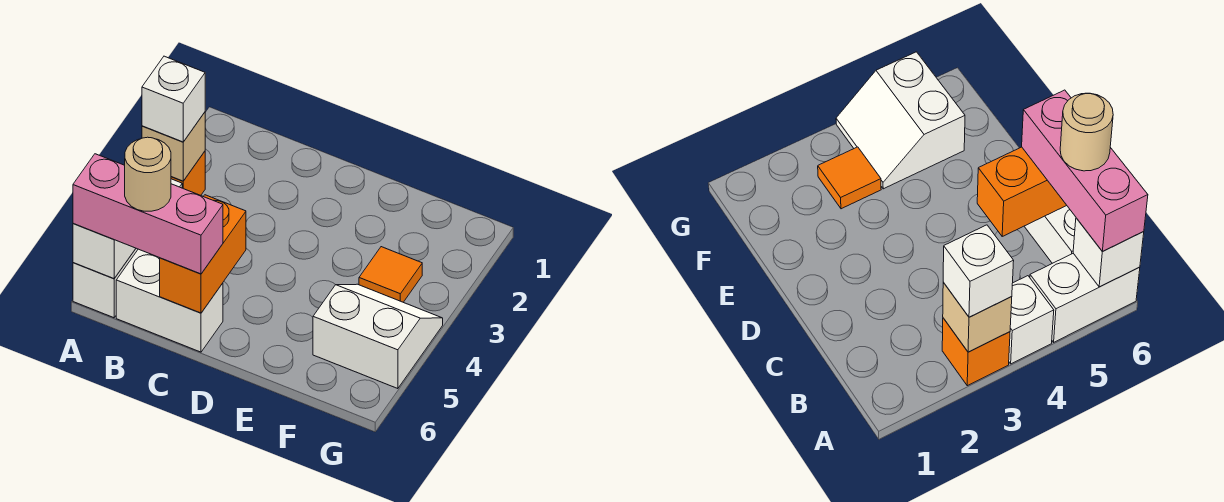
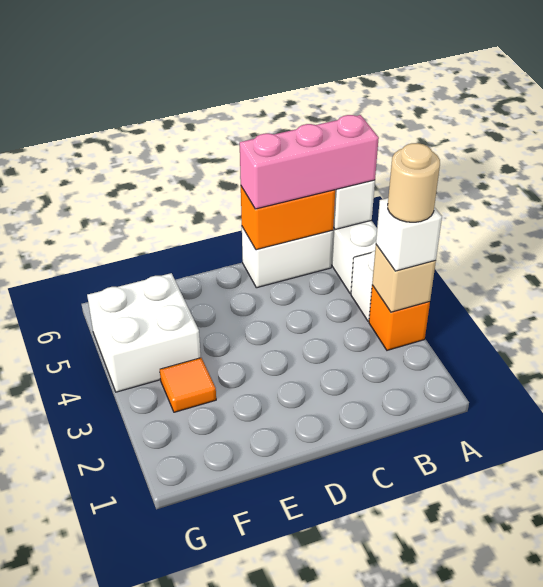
tan round brick B6 level 4 -> tan round brick A3 level 4
orange brick C5:C6 level 2 -> orange brick B6:C6 level 2
white slope F4:G5 level 1 top 5 -> white brick F4:G5 level 1

